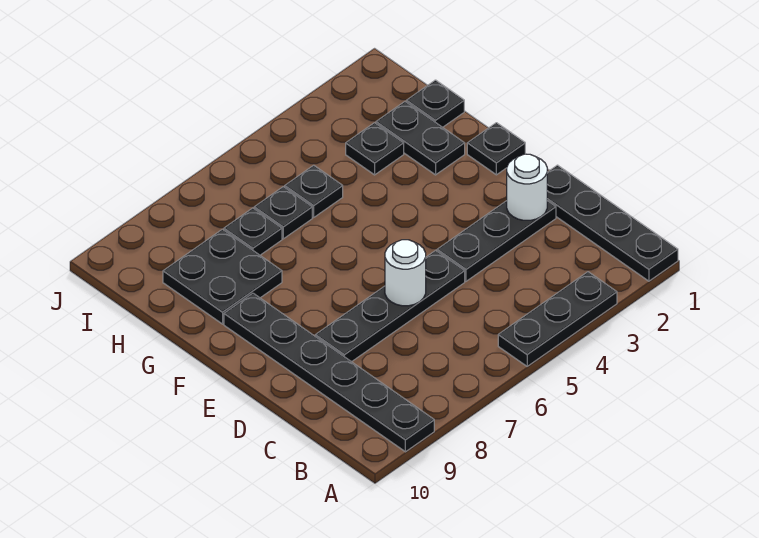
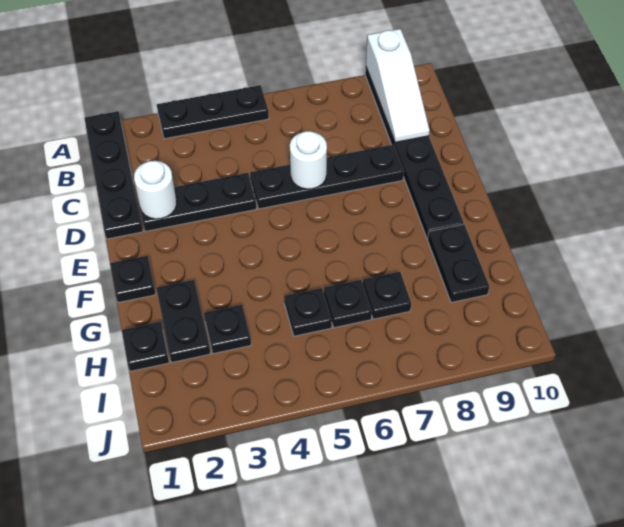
none -> white slope A9:C9 level 2 top A
black plate G8:H9 level 1 -> black plate G9:H9 level 1

